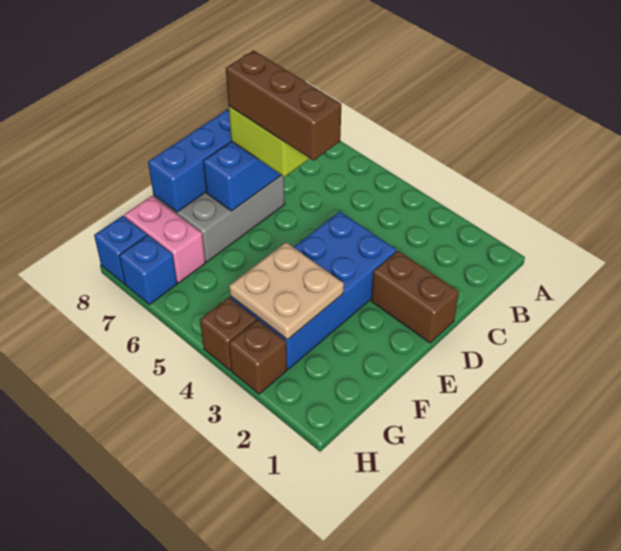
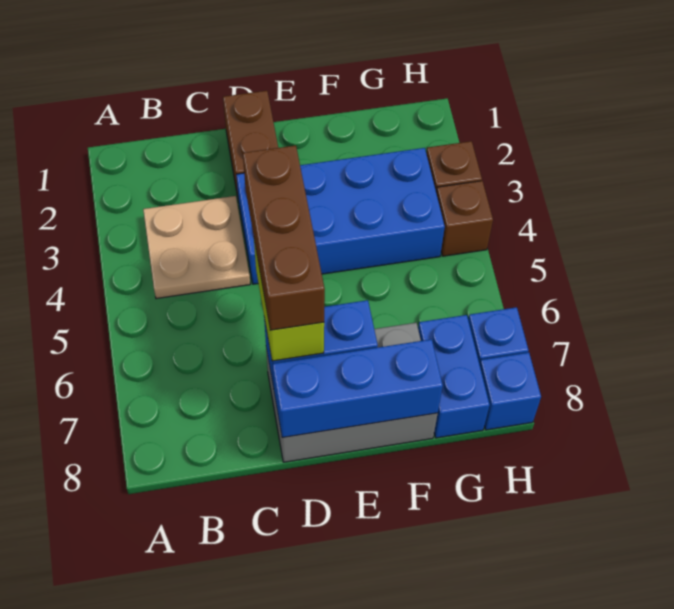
tan plate F3:G4 level 2 -> tan plate B3:C4 level 1
pink brick G7:G8 level 1 -> blue brick G7:G8 level 1

